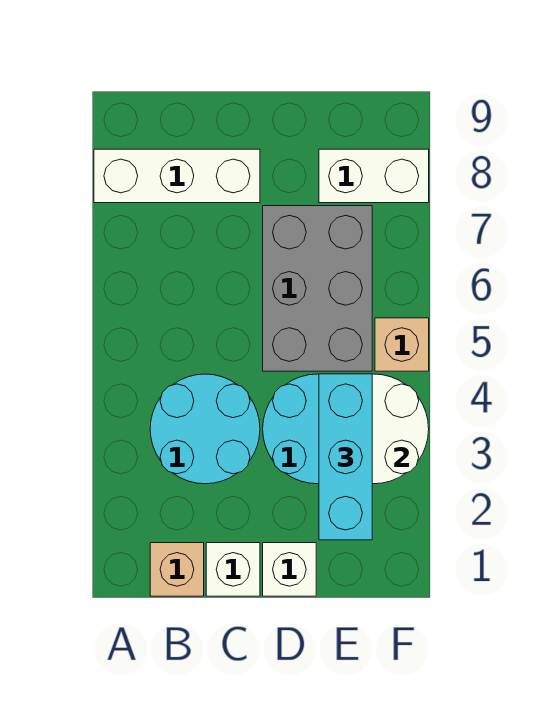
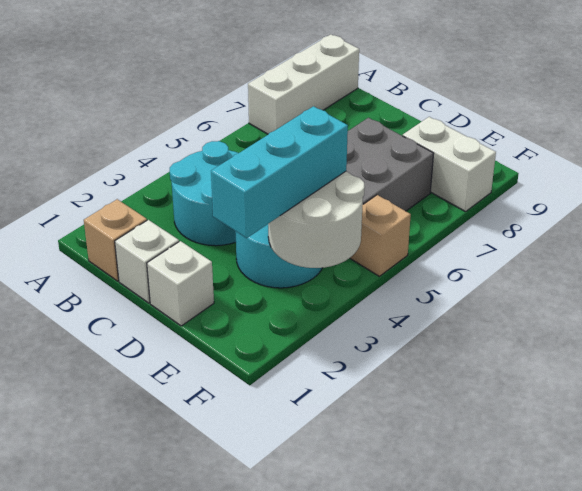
white brick A8:C8 level 1 -> white brick A7:A9 level 1

